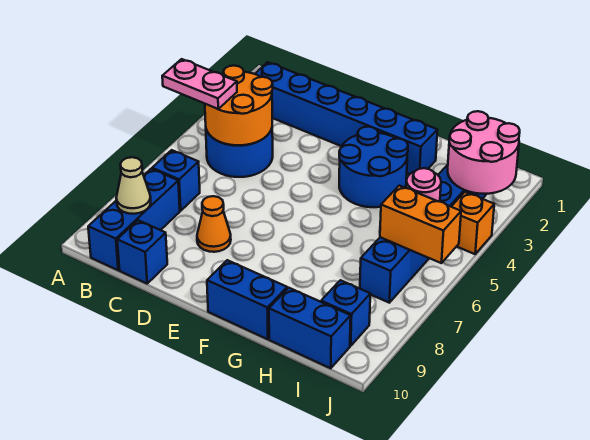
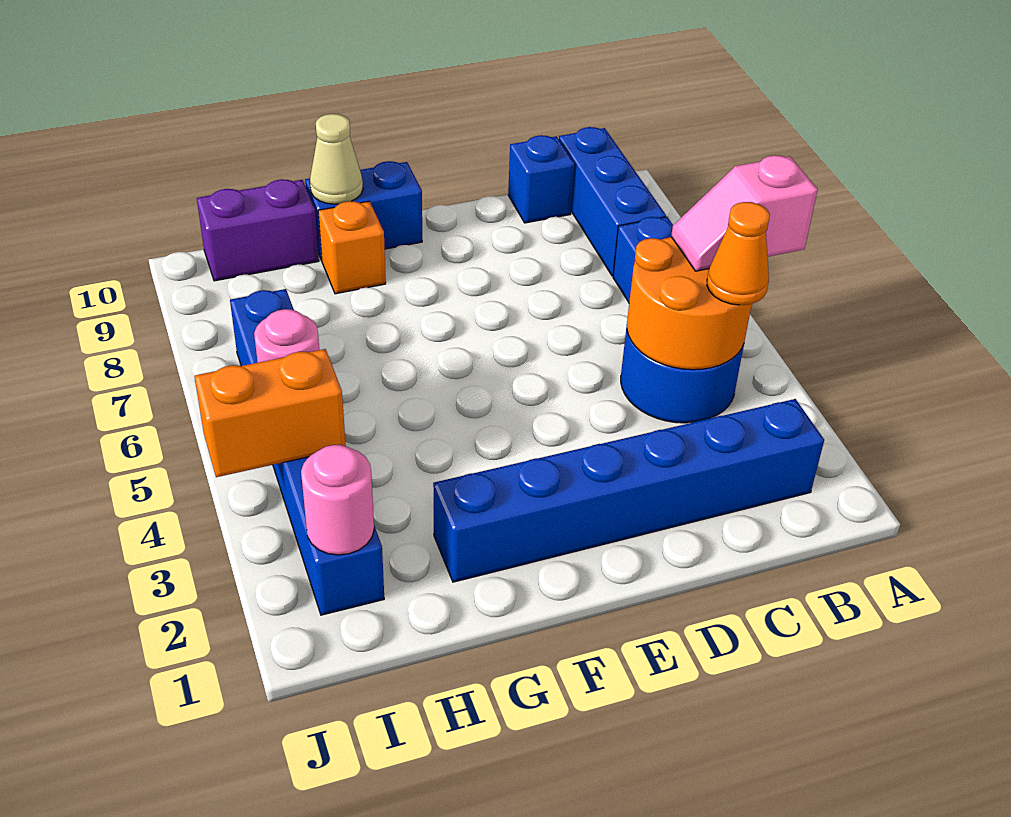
pink plate A5:B5 level 3 -> pink slope A5:B5 level 3 top A
tan cone B9 level 2 -> tan cone G10 level 2
orange cone D8 level 1 -> orange cone B4 level 3
blue round brick F3:G4 level 1 -> none
blue brick H10:I10 level 1 -> purple brick H10:I10 level 1
pink round brick I2:J3 level 2 -> pink round brick I2 level 2
orange brick I6:J6 level 2 -> orange brick I4:J4 level 2
blue brick I9 level 1 -> none
orange brick J4 level 1 -> orange brick G9 level 1

